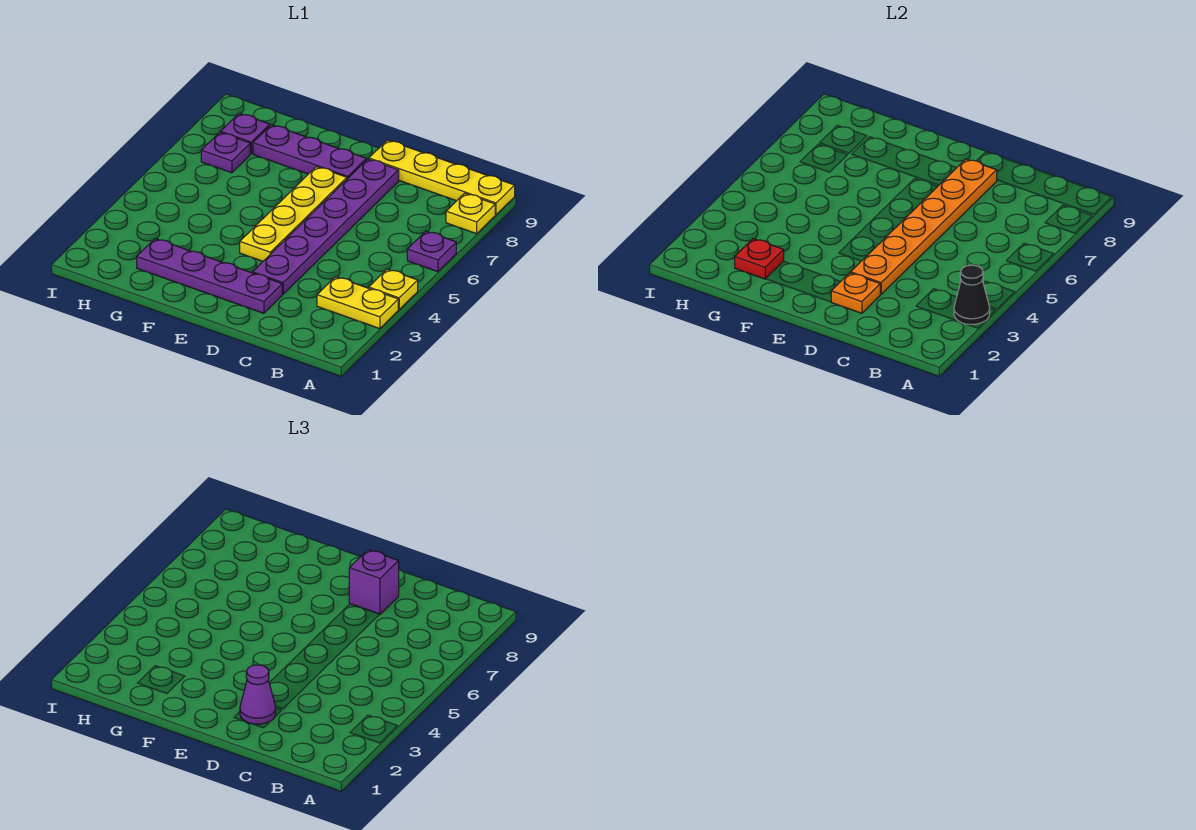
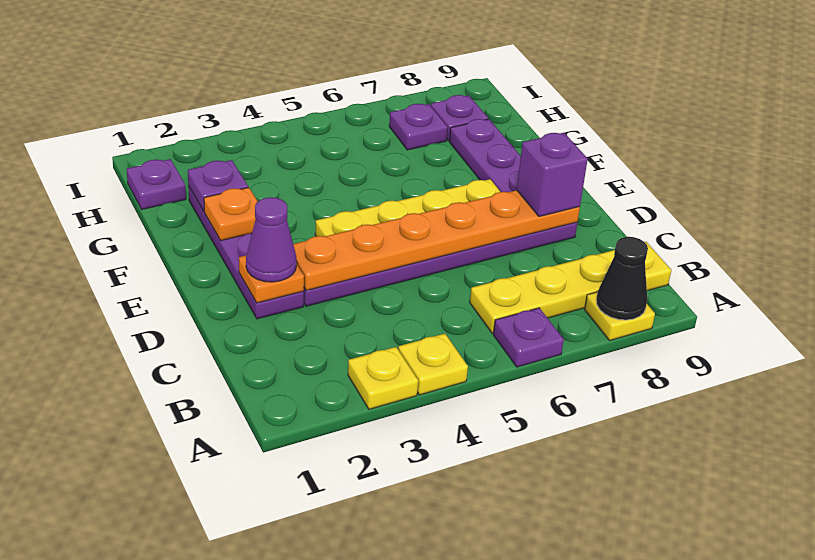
yellow plate A3:B3 level 1 -> yellow plate A3 level 1
black cone A3 level 2 -> black cone A8 level 2
yellow plate A9:D9 level 1 -> yellow plate B6:B9 level 1
none -> orange plate F2 level 2
red plate G2 level 2 -> purple plate G2 level 2
none -> purple plate H1 level 1

